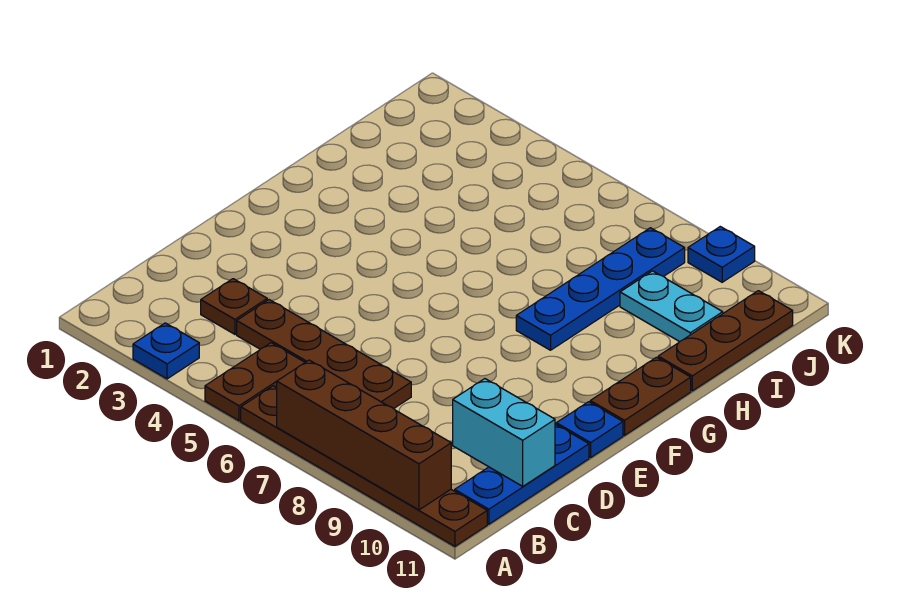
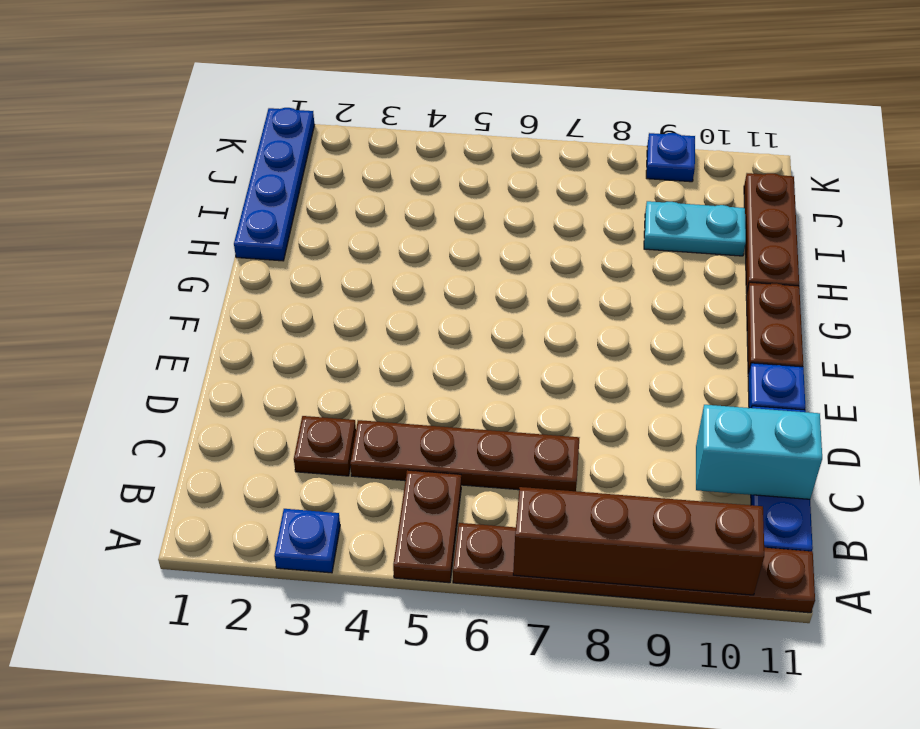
blue plate G8:J8 level 1 -> blue plate H1:K1 level 1

